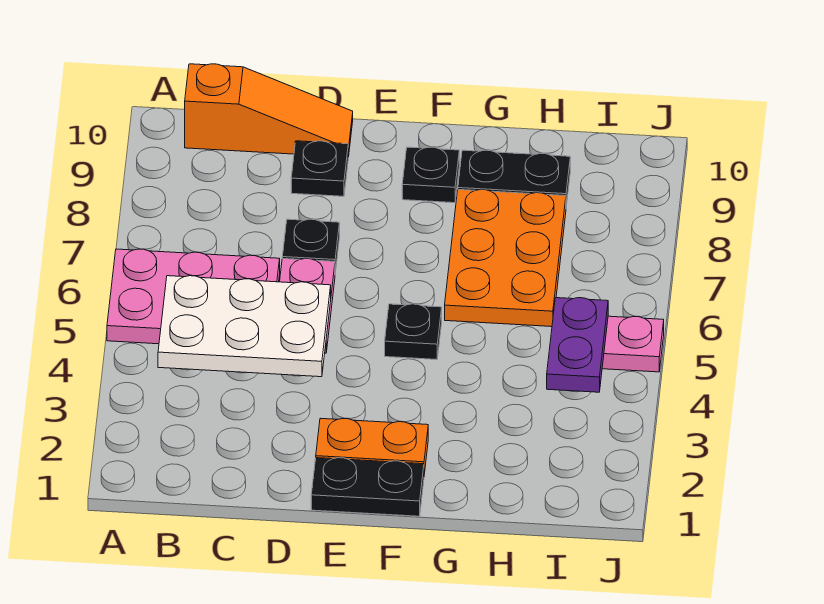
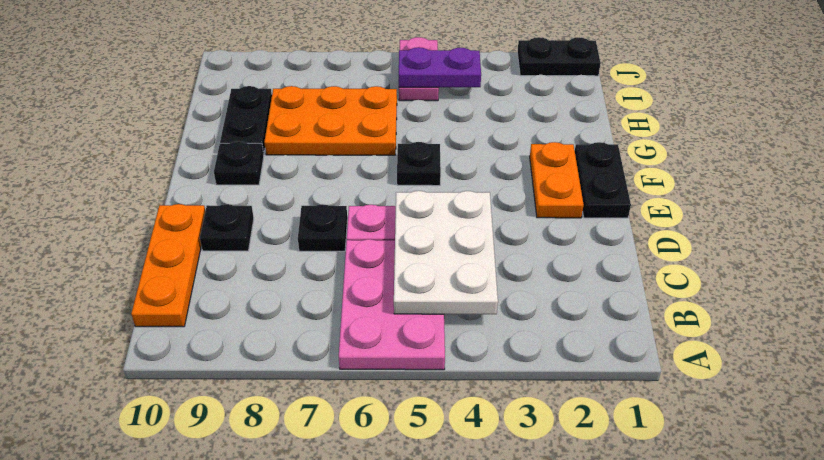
orange slope B10:D10 level 1 top B -> orange plate B10:D10 level 1
none -> black plate J1:J2 level 1

